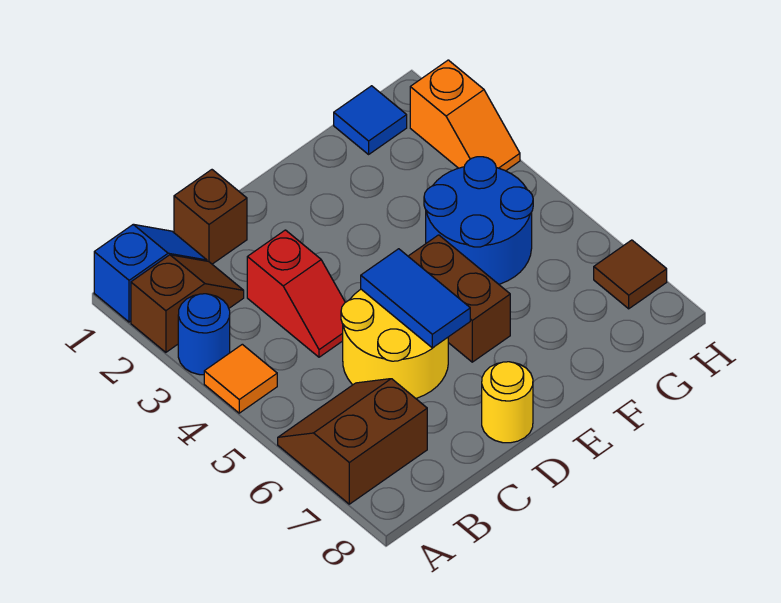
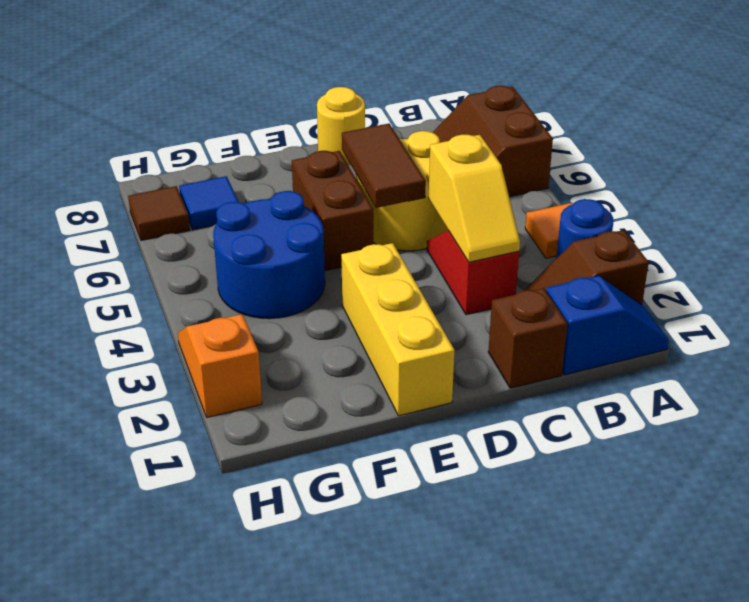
blue slope A1:B1 level 1 top A -> blue slope A1:B1 level 1 top B
brown slope A6:B7 level 1 top 7 -> brown slope A6:B7 level 1 top A
none -> yellow slope C3:C4 level 2 top 4
blue tile D5:D6 level 2 -> brown tile D5:D6 level 2
none -> yellow brick E1:E3 level 1
blue tile G1 level 1 -> blue tile G7 level 1

